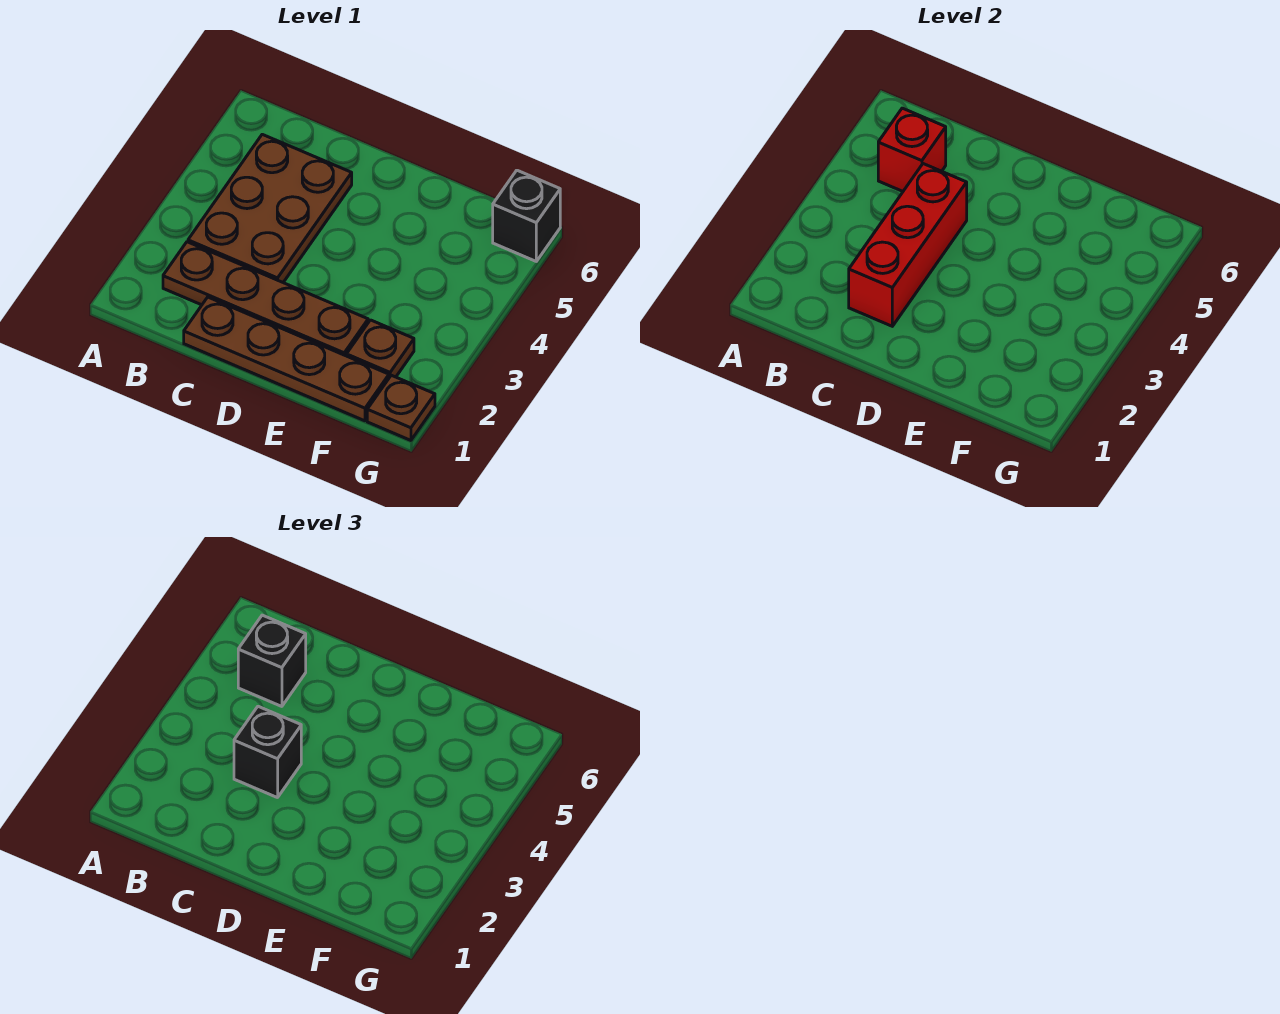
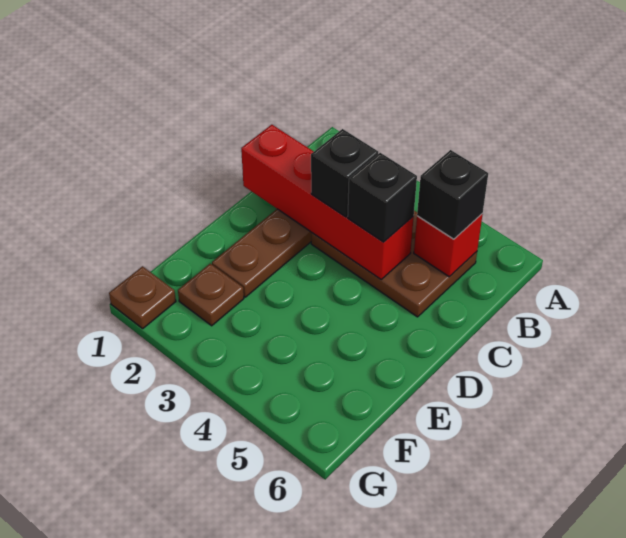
brown plate C1:F1 level 1 -> none
red brick C2:C4 level 2 -> red brick C1:C4 level 2
black brick G6 level 1 -> black brick C4 level 3

